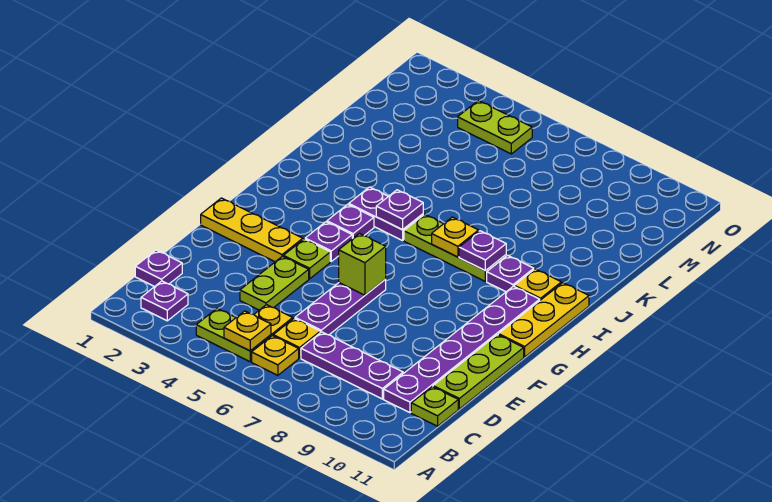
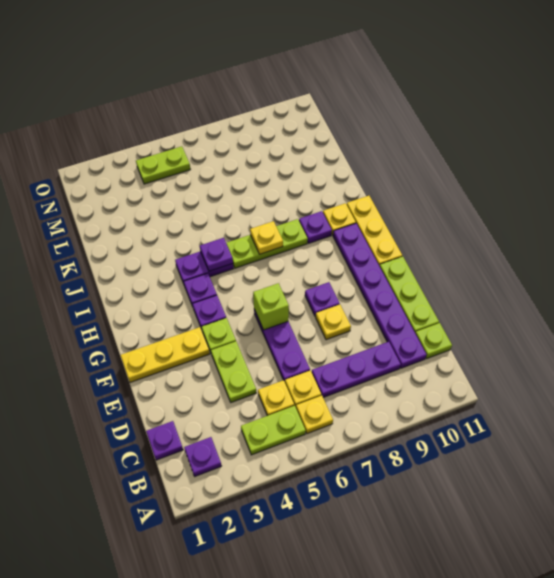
yellow plate B5 level 2 -> yellow plate E8 level 1
purple plate I8 level 2 -> purple plate F8 level 1

